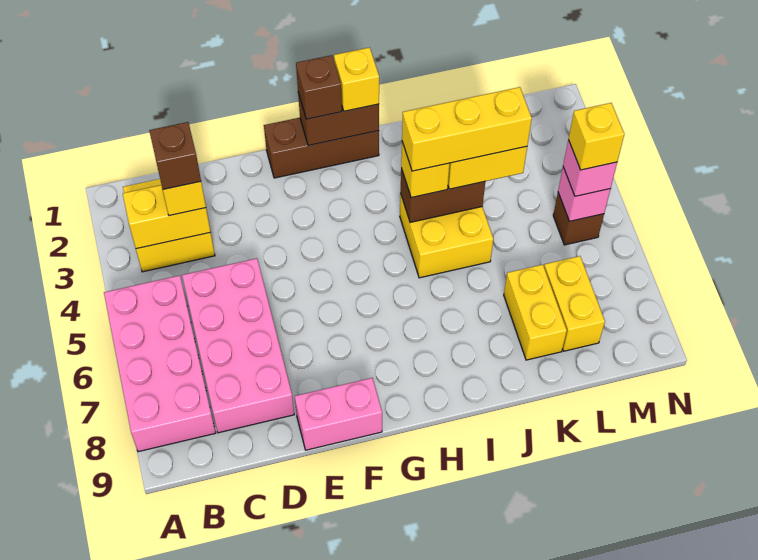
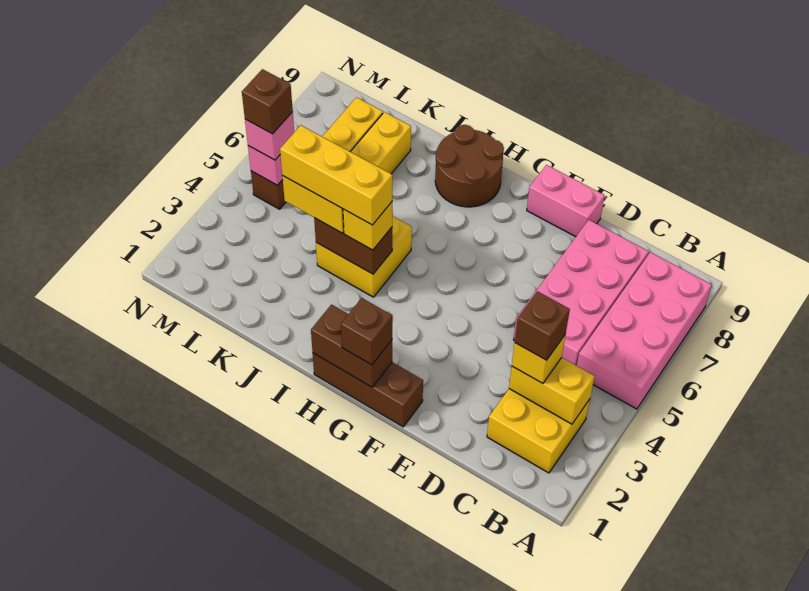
yellow brick H1 level 3 -> none
none -> brown round brick H8:I9 level 1
yellow brick M5 level 4 -> brown brick M5 level 4

